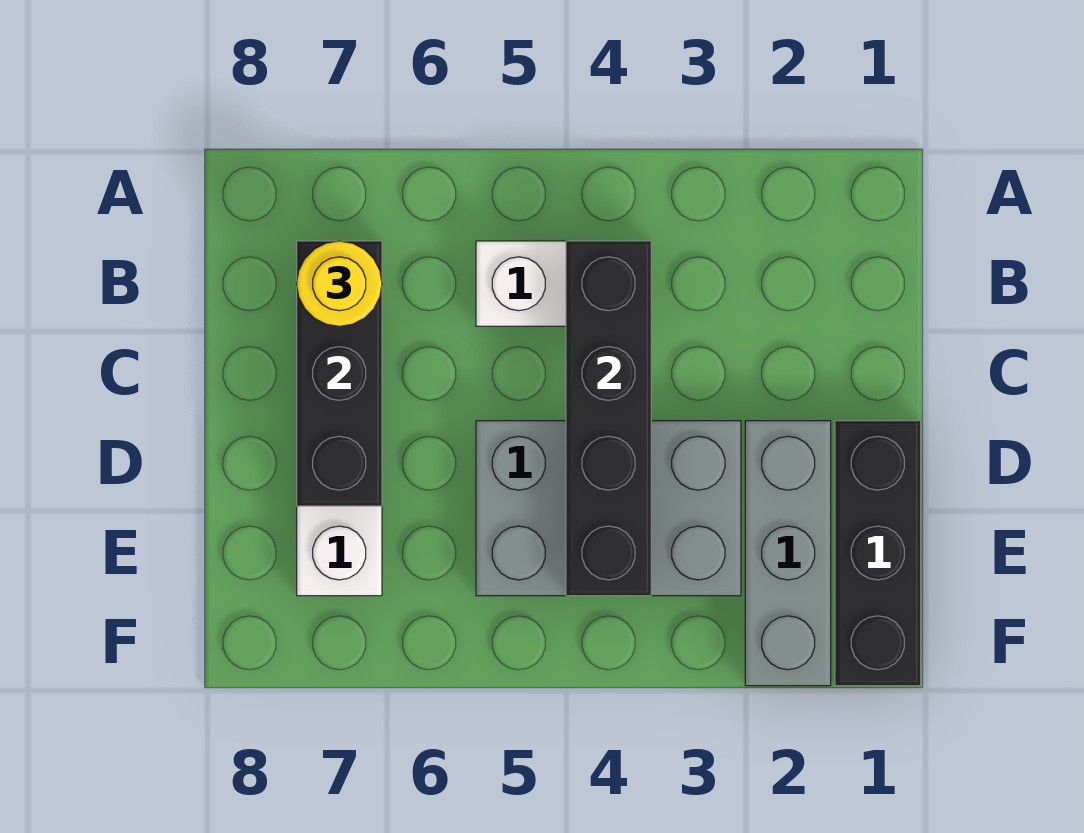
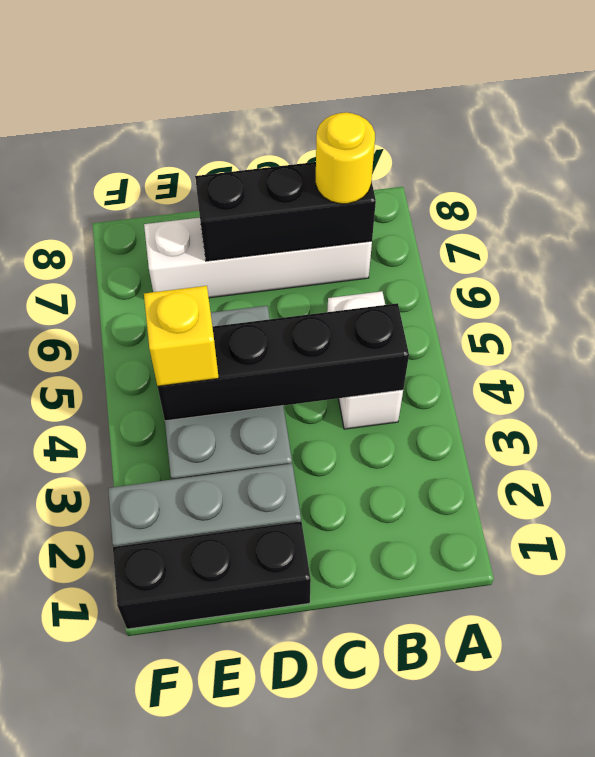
none -> yellow brick E4 level 3

